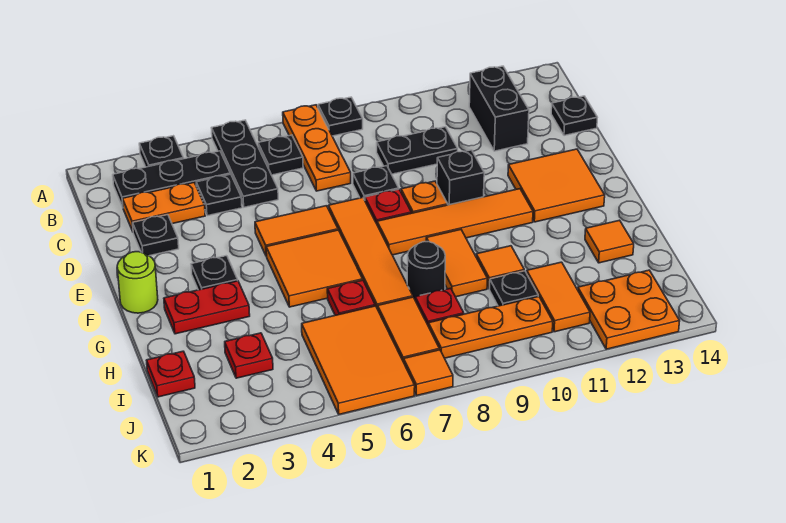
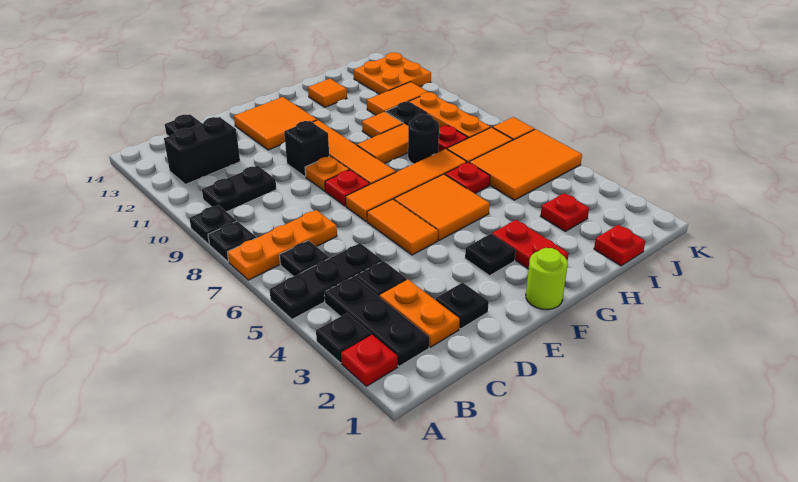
none -> red plate A2 level 1
black plate C9:C10 level 1 -> black plate B10:C10 level 1
black plate D8 level 1 -> black plate A9 level 1

